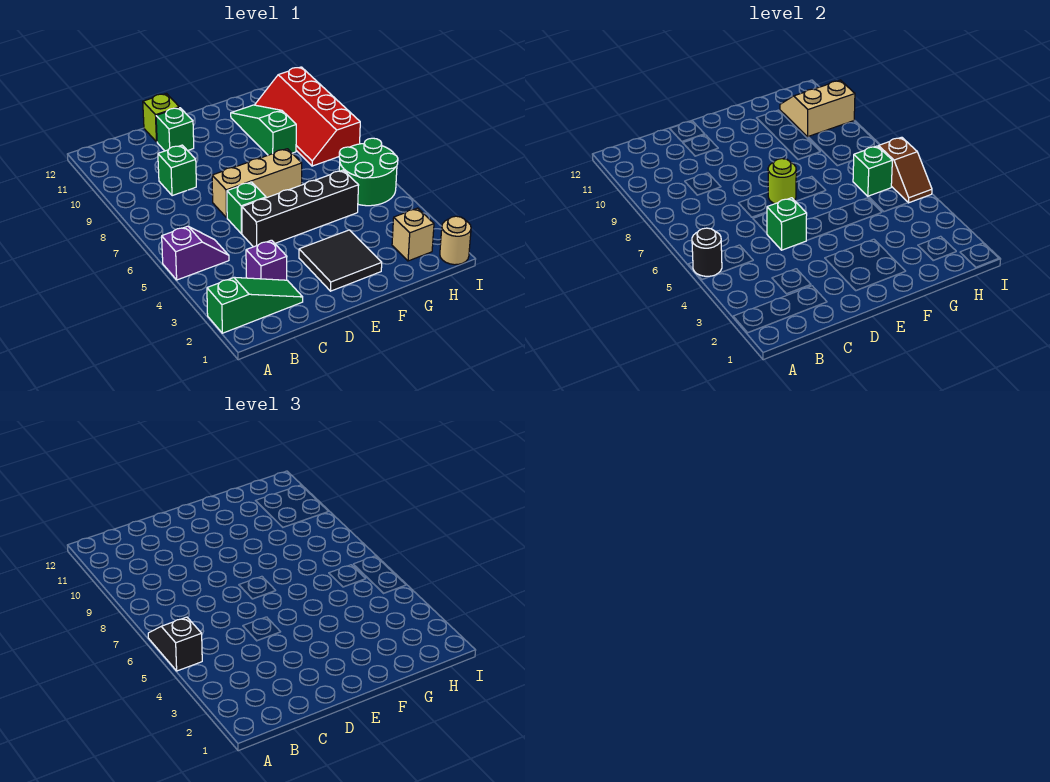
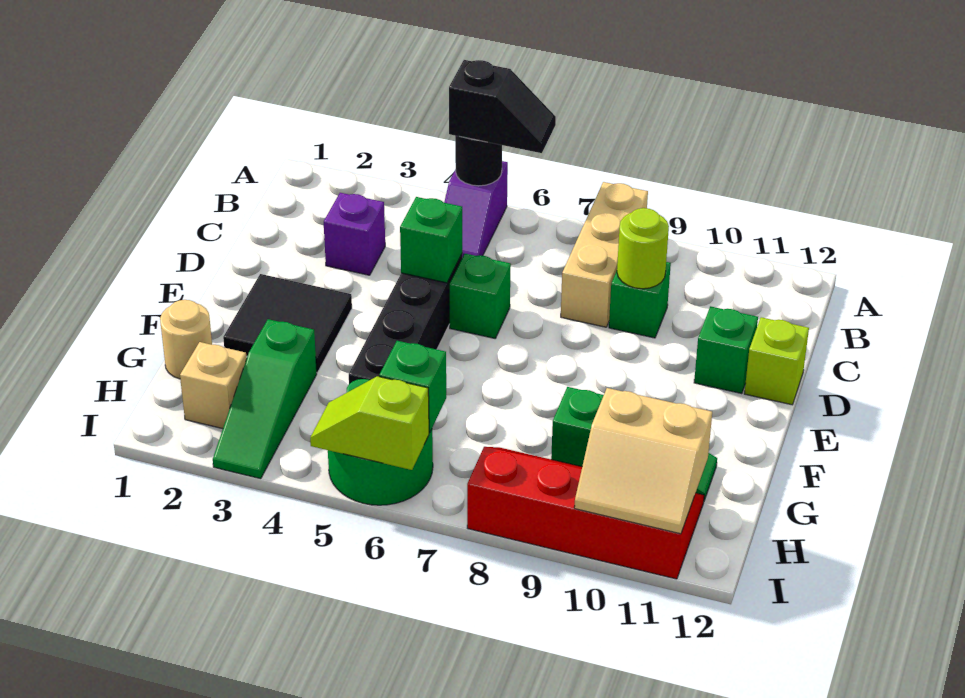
green slope A2:C2 level 1 top A -> green slope G3:I3 level 1 top G
tan brick D7:F7 level 1 -> tan brick A8:C8 level 1
lime round brick E7 level 2 -> lime round brick C9 level 2
tan slope H10:I11 level 2 top 10 -> tan slope H10:I11 level 2 top H
tan round brick I1 level 1 -> tan round brick G1 level 1
brown slope I5:I6 level 2 top 6 -> lime slope I5:I6 level 2 top 6

